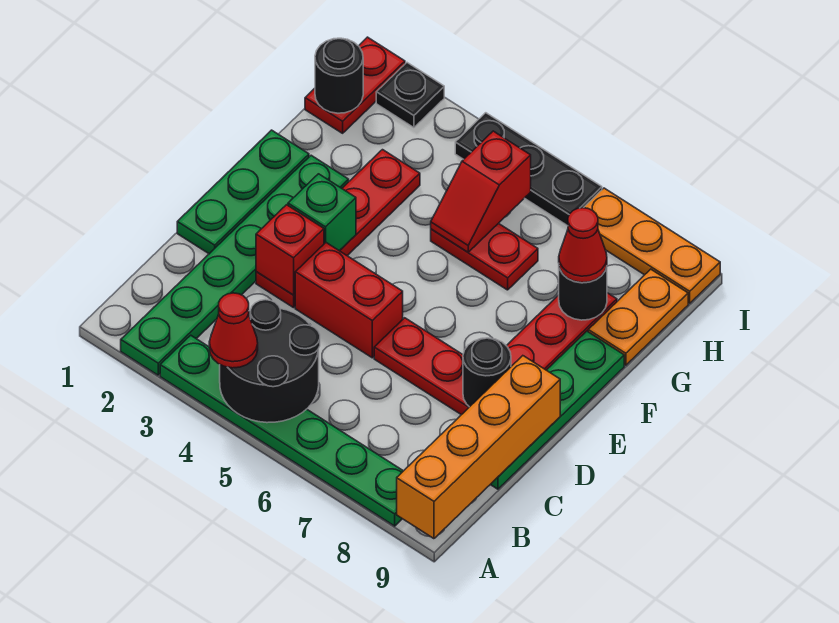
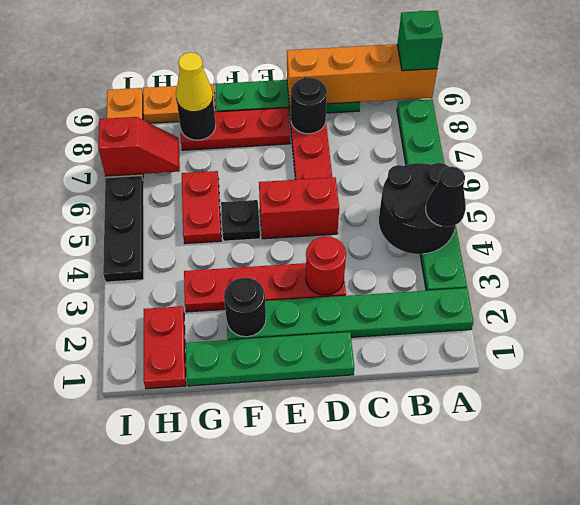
red cone A4 level 3 -> black cone A4 level 3
green plate D1:F1 level 1 -> green plate D1:G1 level 1
red brick D3 level 2 -> red round brick D3 level 2
red brick D4:D5 level 1 -> red brick D5:E5 level 1
green brick E3 level 2 -> green brick A9 level 3
red slope G5:H5 level 2 top H -> red slope H7:I7 level 2 top I
red cone G8 level 3 -> yellow cone G8 level 3
red plate H1:I1 level 1 -> red plate H1:H2 level 1
black round brick H1 level 2 -> black round brick F2 level 2
black plate I2 level 1 -> black plate F5 level 1

